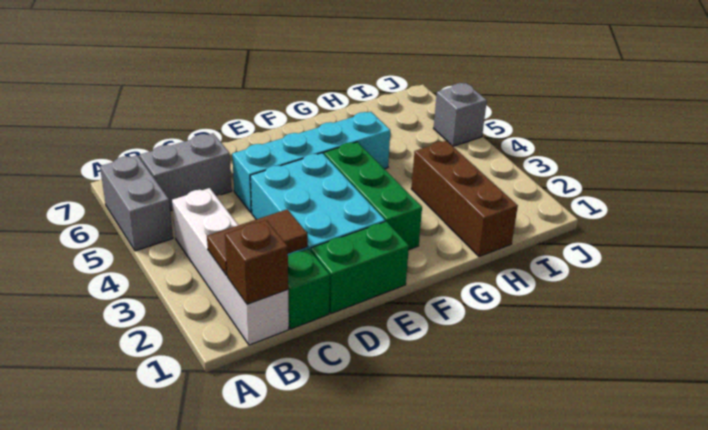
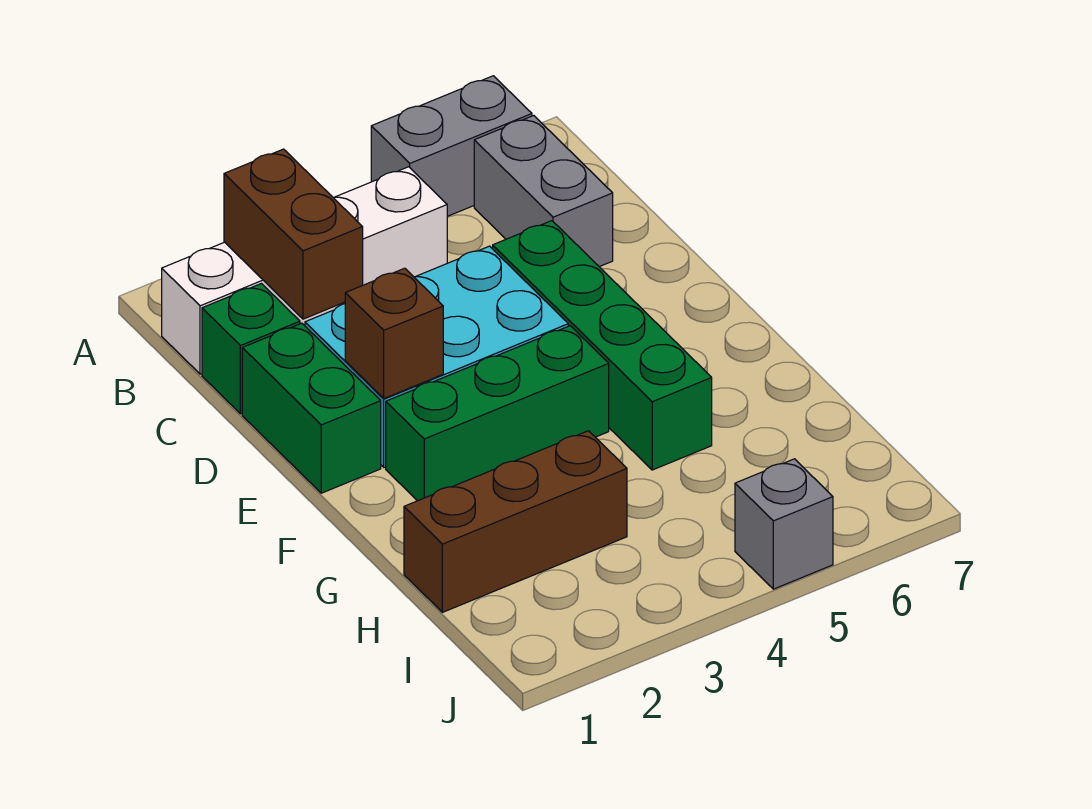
brown brick B1 level 2 -> brown brick E2 level 2
brown tile B2:C2 level 2 -> brown brick B2:C2 level 2
cyan brick D5:G5 level 1 -> green brick D5:G5 level 1

